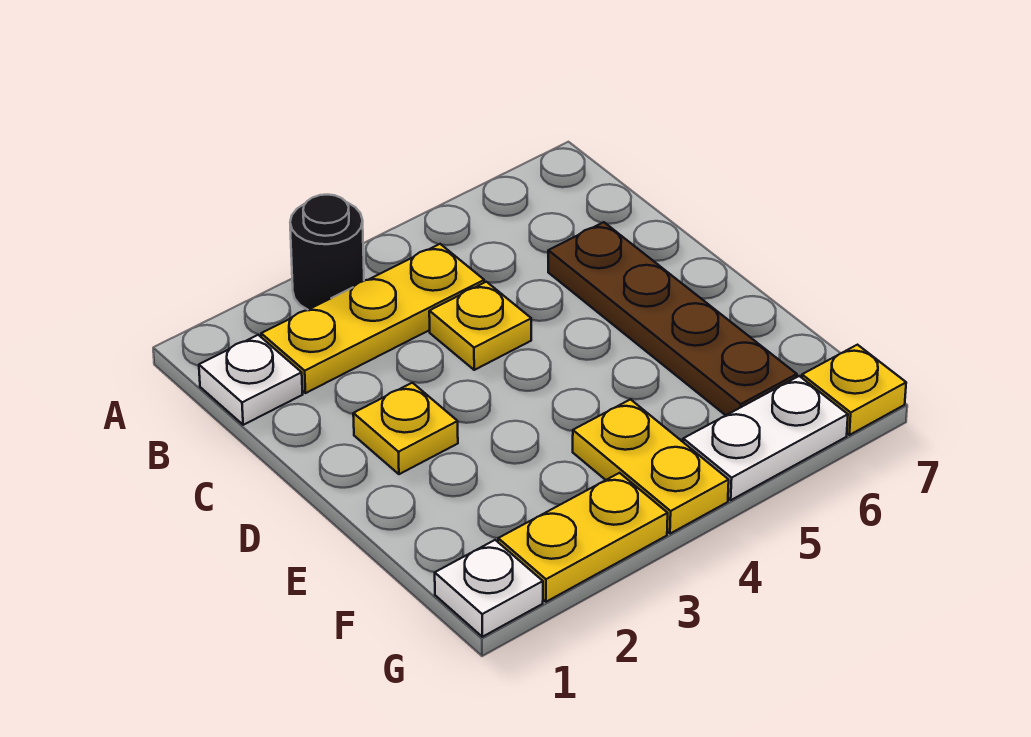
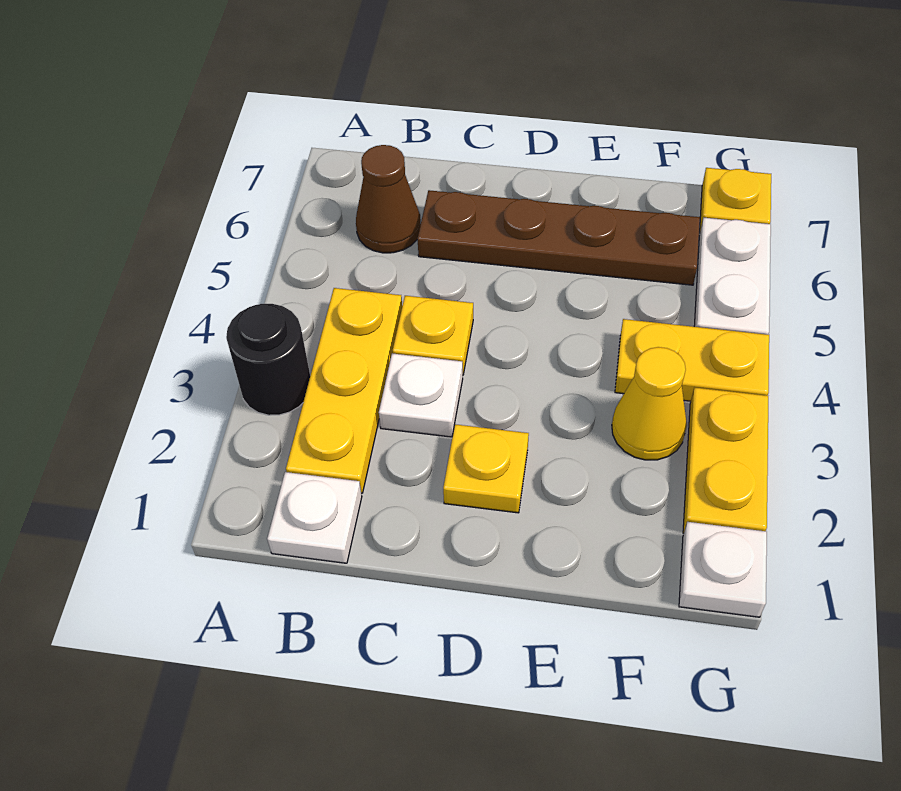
none -> brown cone B6 level 1
none -> white plate C3 level 1
none -> yellow cone F3 level 1

